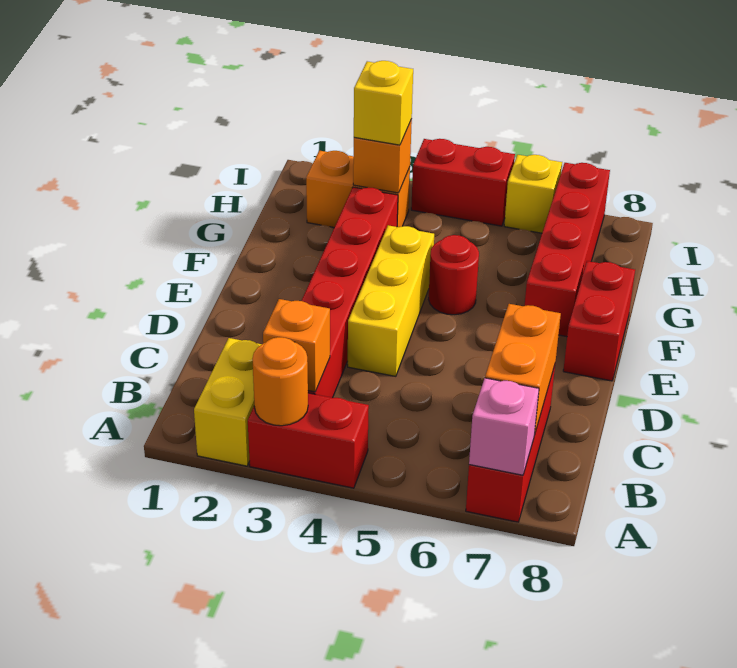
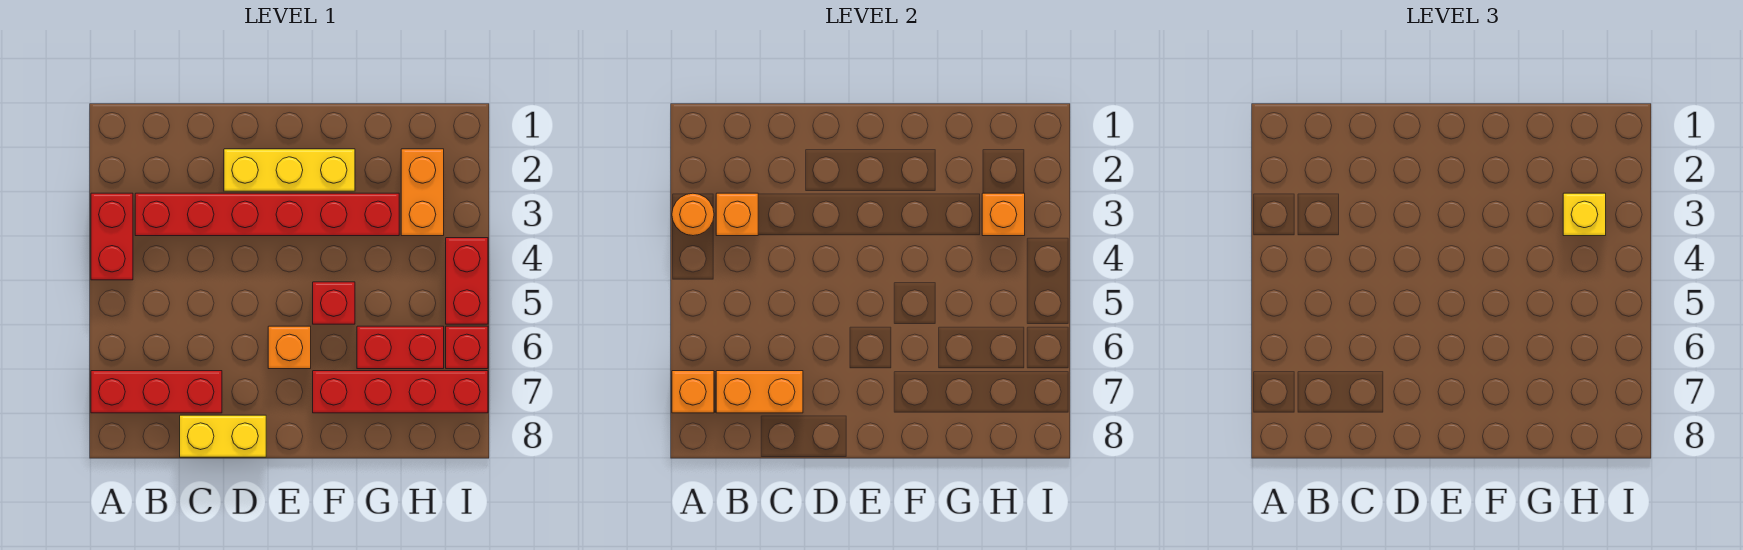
yellow brick A2:B2 level 1 -> yellow brick C8:D8 level 1
pink brick A7 level 2 -> orange brick A7 level 2
yellow brick D4:F4 level 1 -> yellow brick D2:F2 level 1
none -> orange brick E6 level 1
red brick E8:F8 level 1 -> red brick G6:H6 level 1
red round brick F5 level 1 -> red brick F5 level 1
yellow brick I6 level 1 -> red brick I6 level 1

